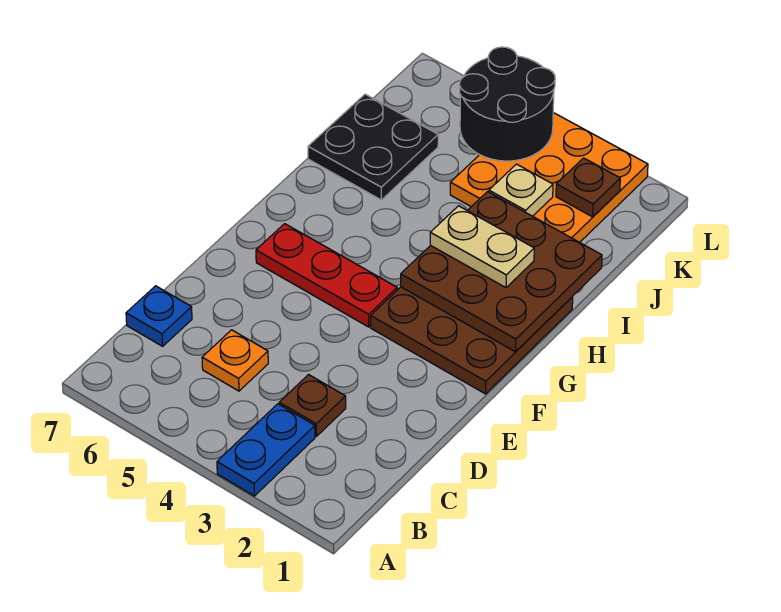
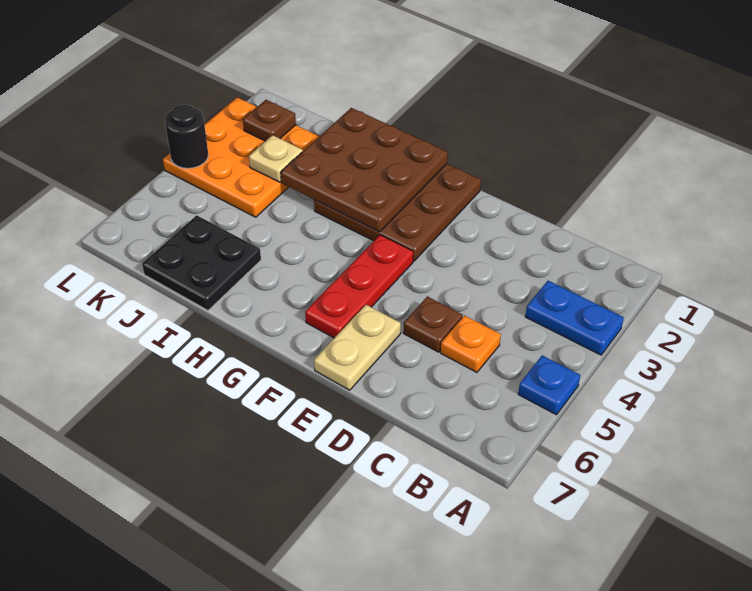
brown plate C3 level 1 -> brown plate D5 level 1
blue plate C7 level 1 -> blue plate A5 level 1
tan plate H2:H3 level 3 -> tan plate E6:E7 level 1
black round brick K4:L5 level 2 -> black round brick L4 level 2

